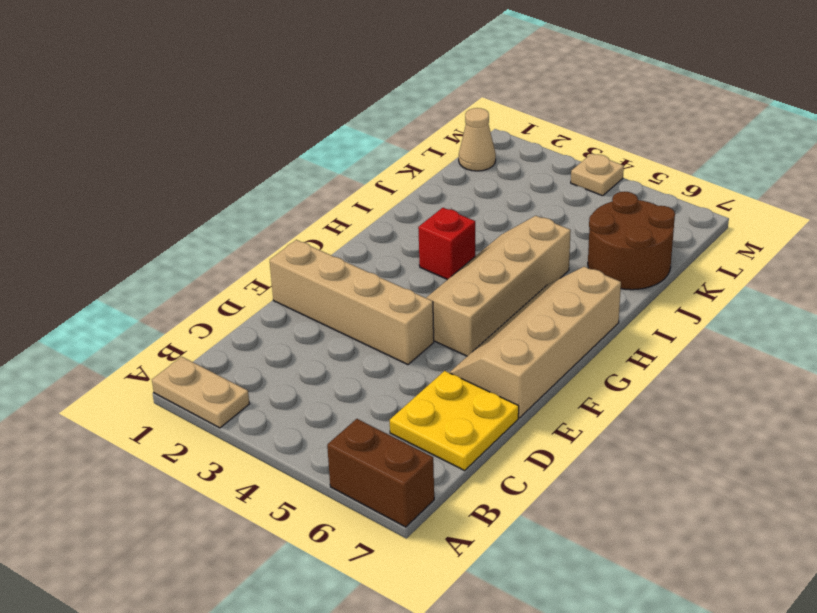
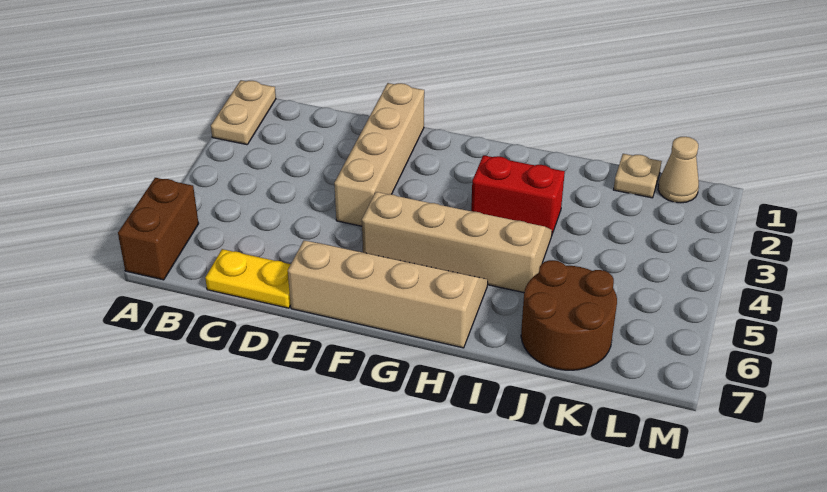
yellow plate C6:D7 level 1 -> yellow plate C7:D7 level 1
red brick H3 level 1 -> red brick H3:I3 level 1
tan plate M4 level 1 -> tan plate K1 level 1

